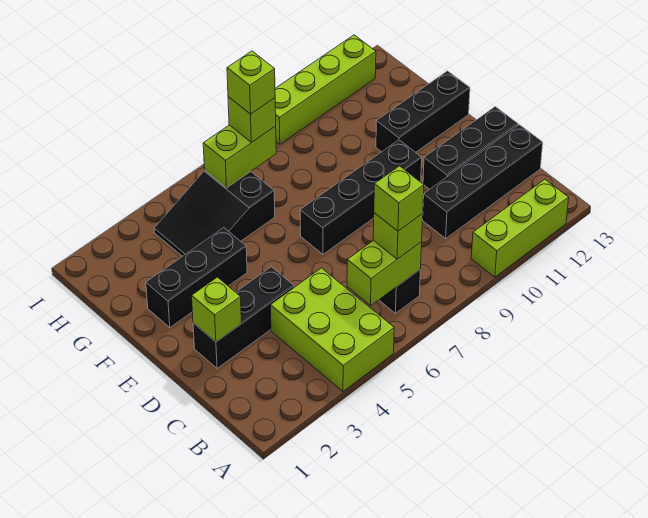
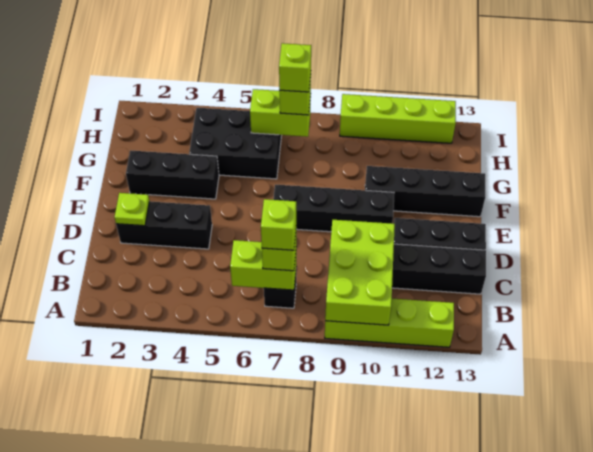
lime brick A4:C5 level 1 -> lime brick A9:C10 level 2
lime brick A10:A12 level 1 -> lime brick A9:A12 level 1
lime brick D2 level 2 -> lime plate D2 level 2
black brick F11:F13 level 1 -> black brick F10:F13 level 1
black slope G4:H6 level 1 top 6 -> black brick G4:H6 level 1

